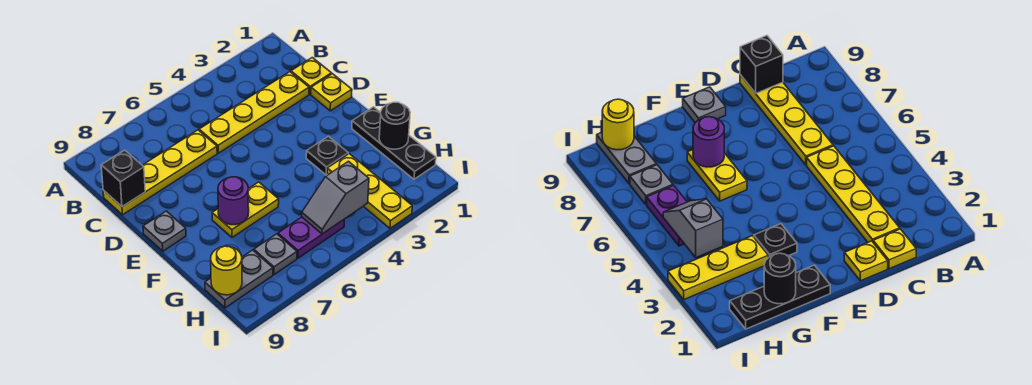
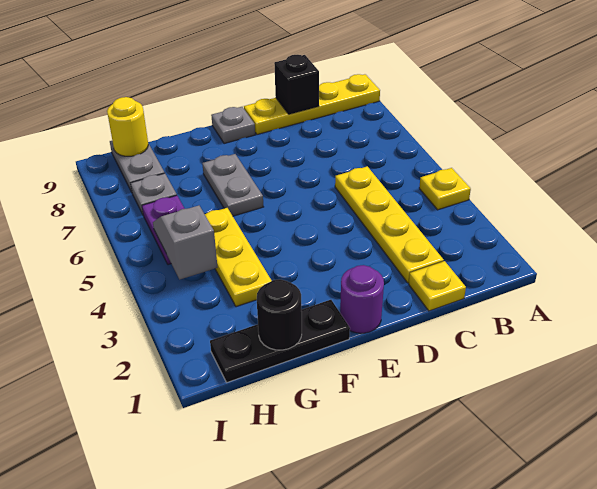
yellow plate C6:C9 level 1 -> yellow plate A9:D9 level 1
yellow plate D1 level 1 -> yellow plate A4 level 1
black plate F3 level 1 -> none
yellow plate F6:F7 level 1 -> grey plate F6:F7 level 1
purple round brick F7 level 2 -> purple round brick E1 level 1
yellow plate G3:I3 level 1 -> yellow plate G3:G5 level 1

